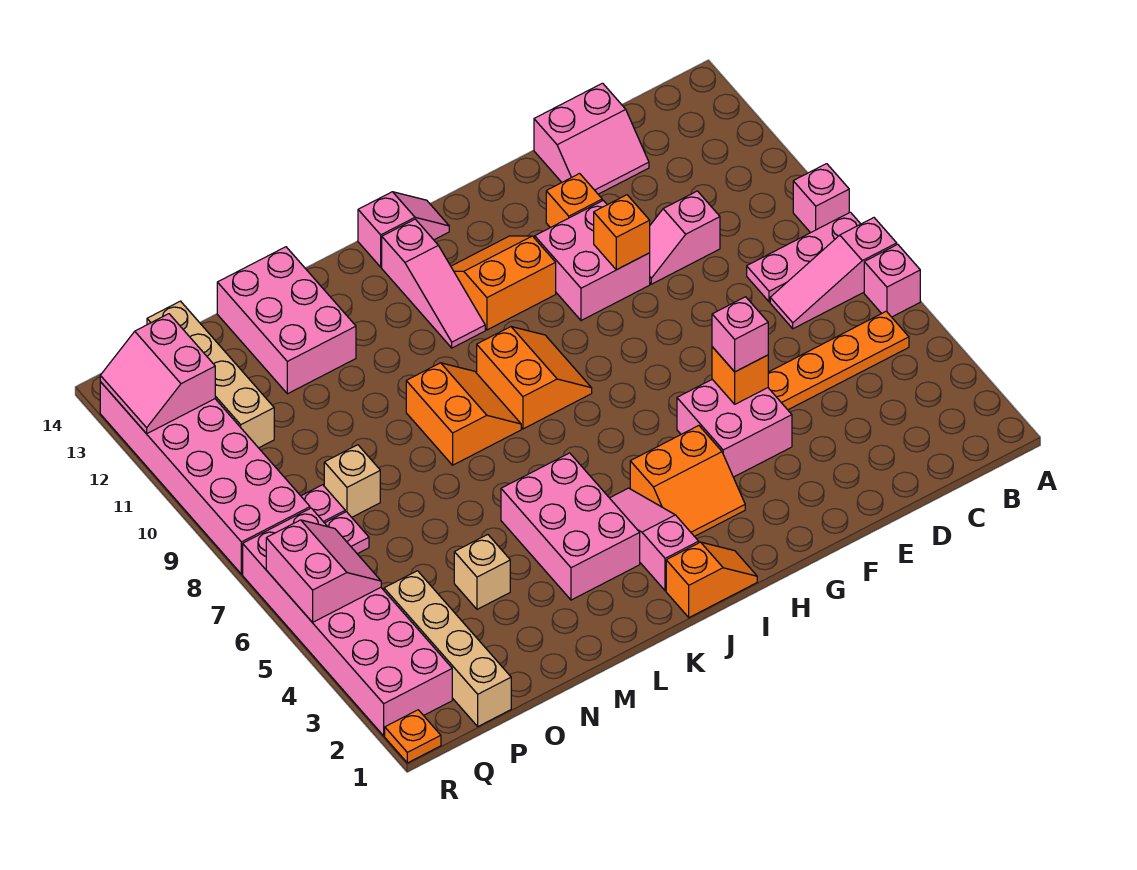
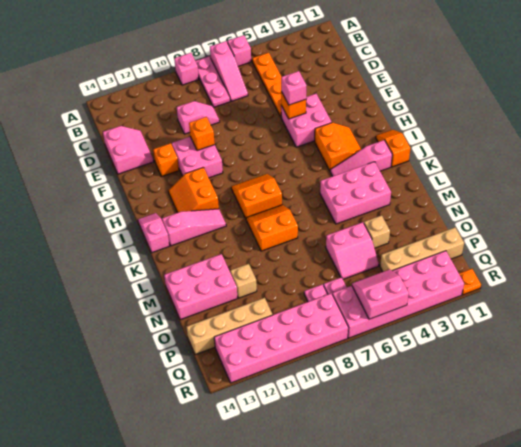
pink slope D10:E10 level 1 top D -> pink slope D9:D10 level 1 top 10
tan brick O8 level 1 -> tan brick N11 level 1
pink slope Q12:R13 level 2 top Q -> pink slope N5:O6 level 1 top N

